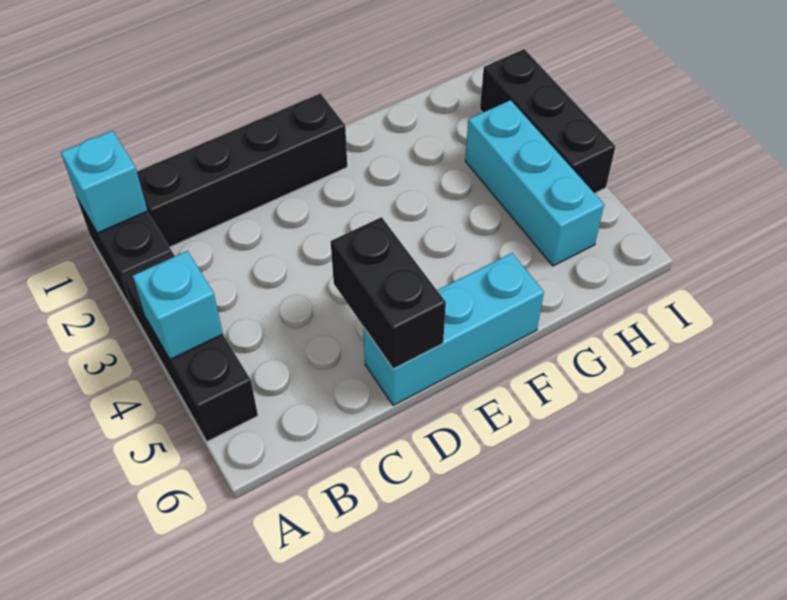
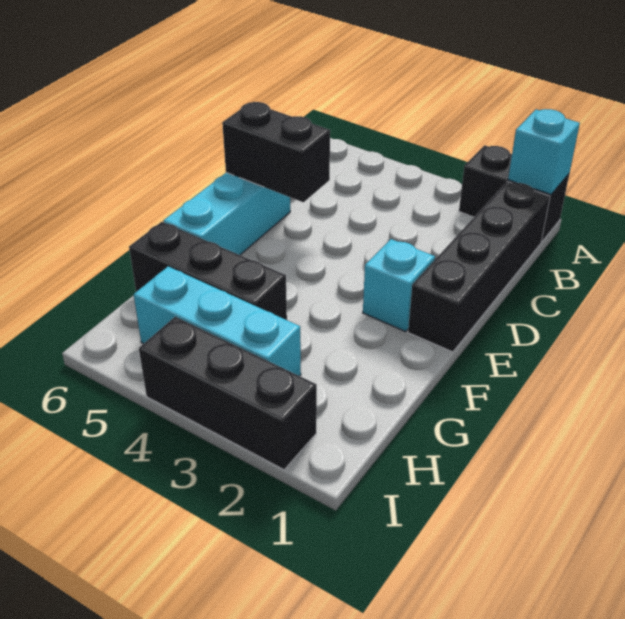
black brick A3:A5 level 1 -> black brick G4:G6 level 1
cyan brick A4 level 2 -> cyan brick E2 level 1

